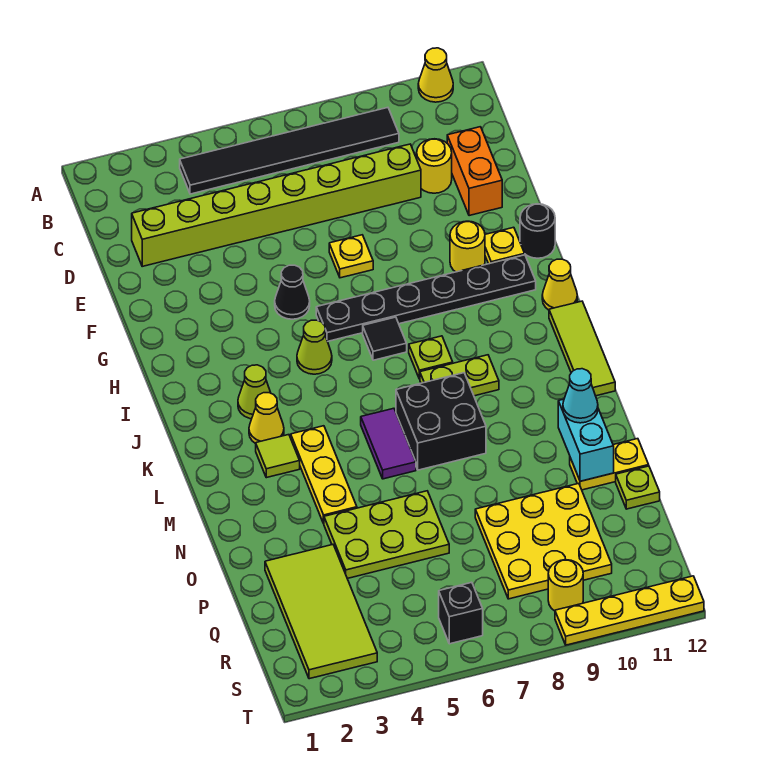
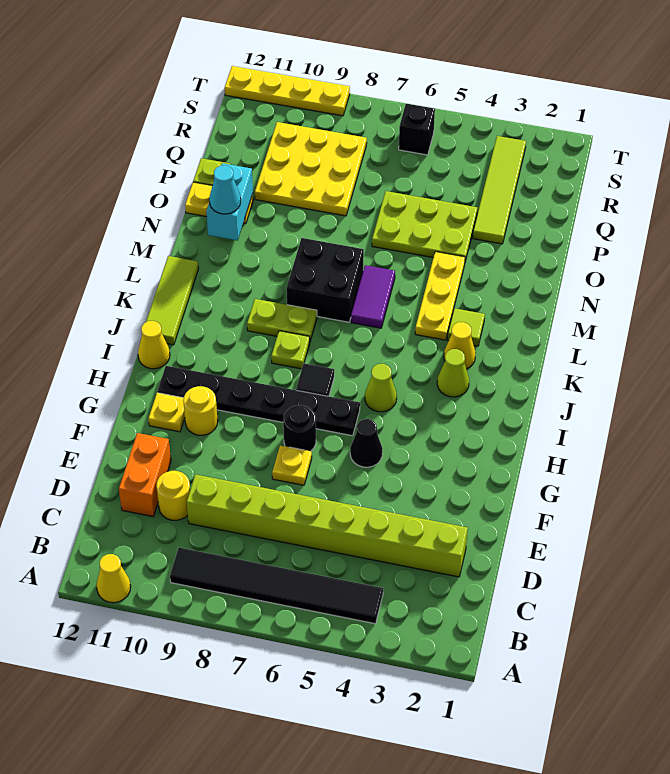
black round brick G12 level 1 -> black round brick G7 level 1
lime tile P2:S3 level 1 -> lime tile P3:S3 level 1
yellow round brick S9 level 1 -> none

